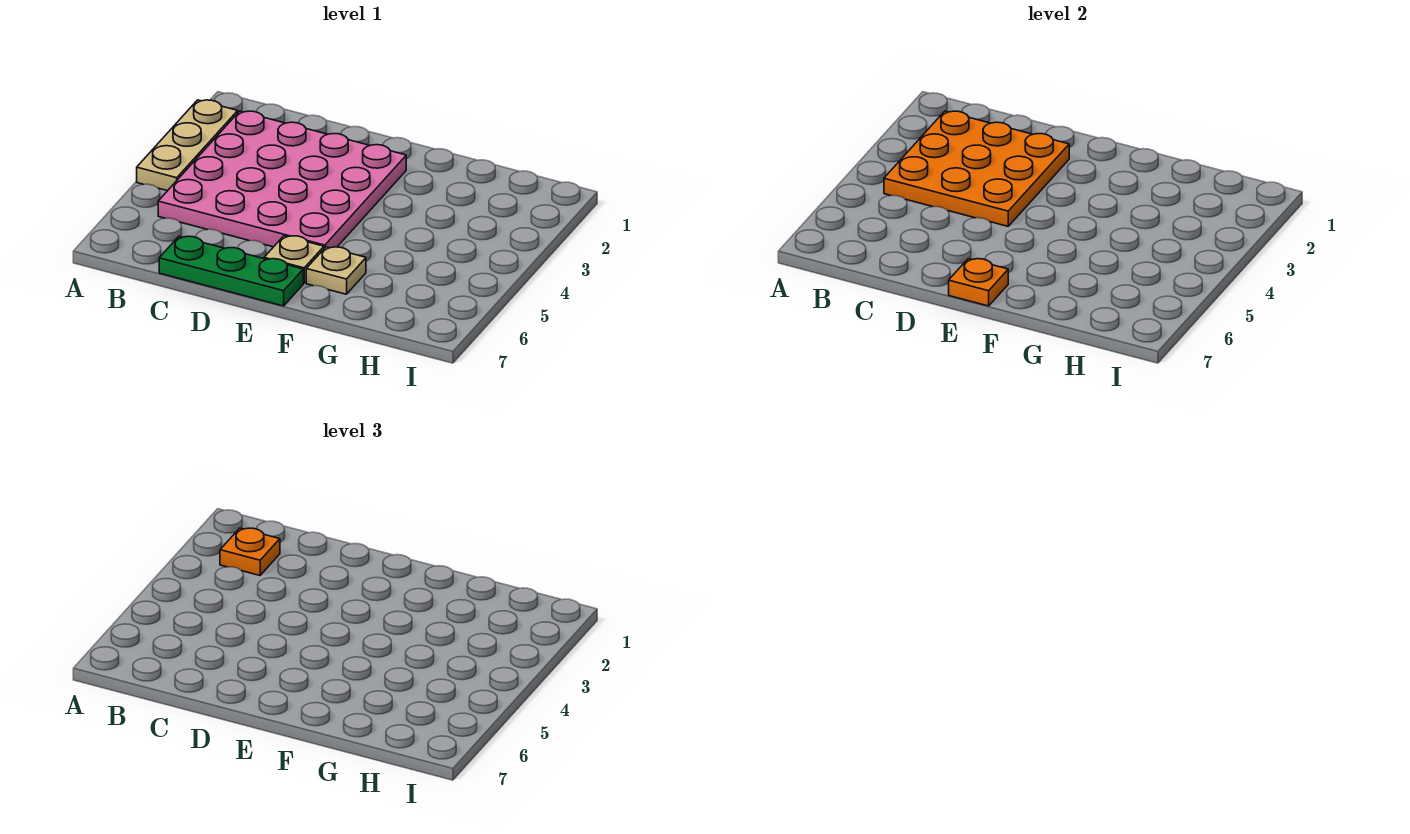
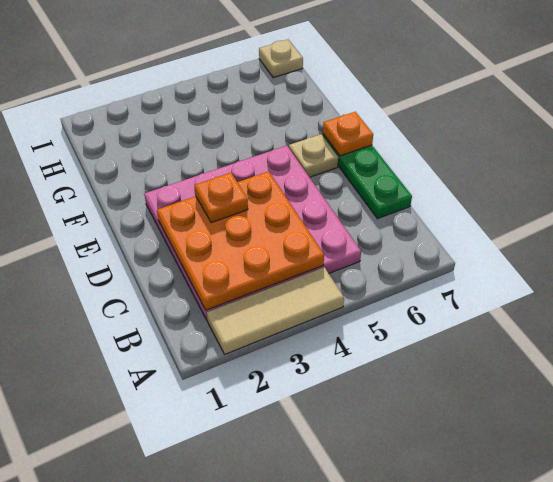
tan plate A2:A4 level 1 -> tan tile A2:A4 level 1
orange plate B2 level 3 -> orange plate D3 level 3
tan plate F6 level 1 -> tan plate I7 level 1

